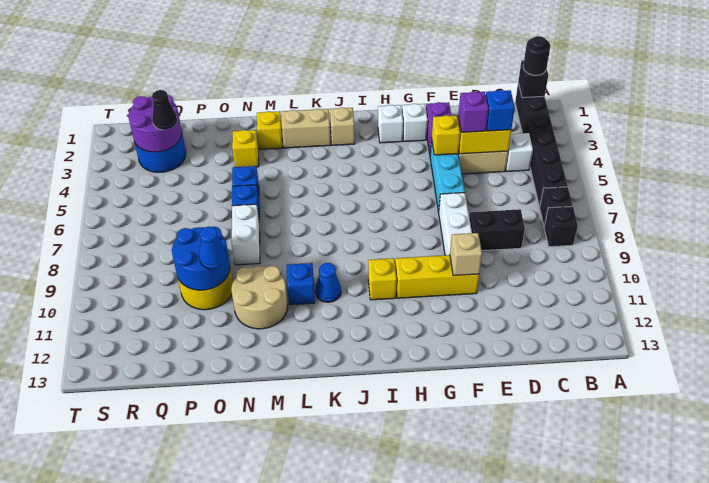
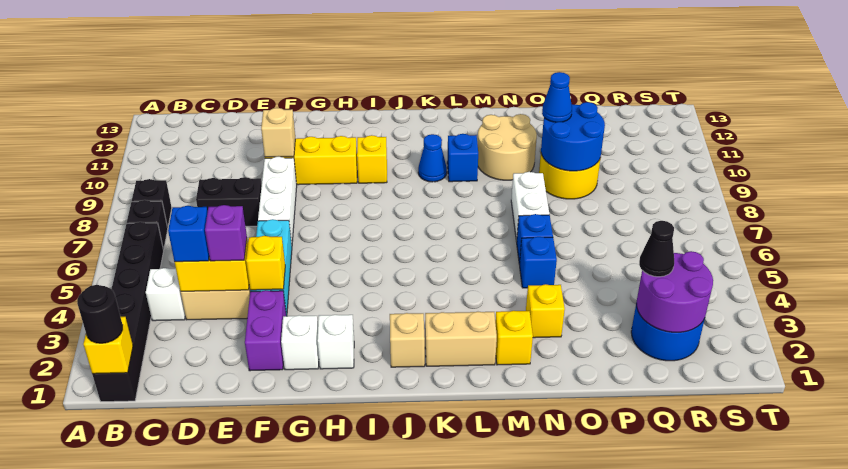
black brick B1 level 2 -> yellow brick B1 level 2

